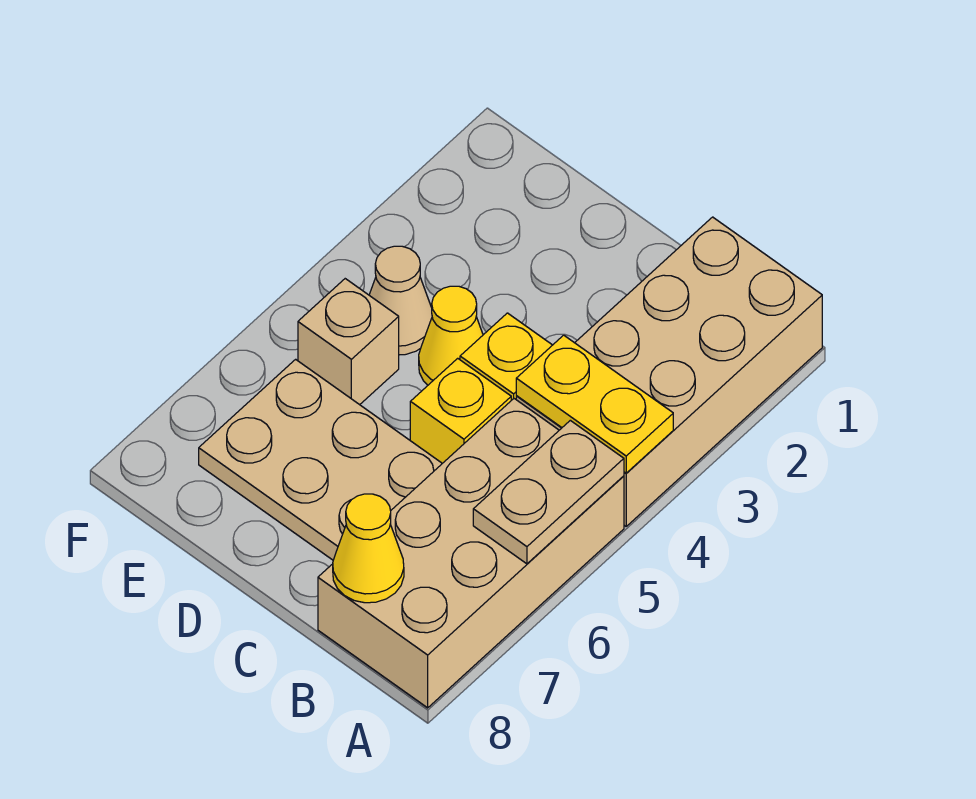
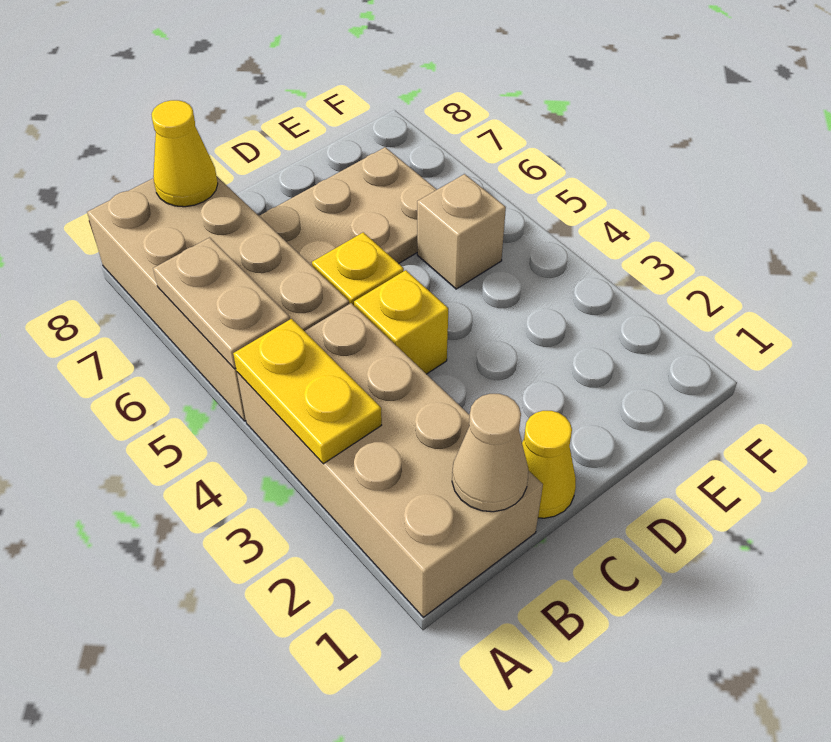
yellow plate A4:B4 level 2 -> yellow plate A3:A4 level 2
yellow cone D4 level 1 -> yellow cone C1 level 1
tan cone E4 level 1 -> tan cone B1 level 2

